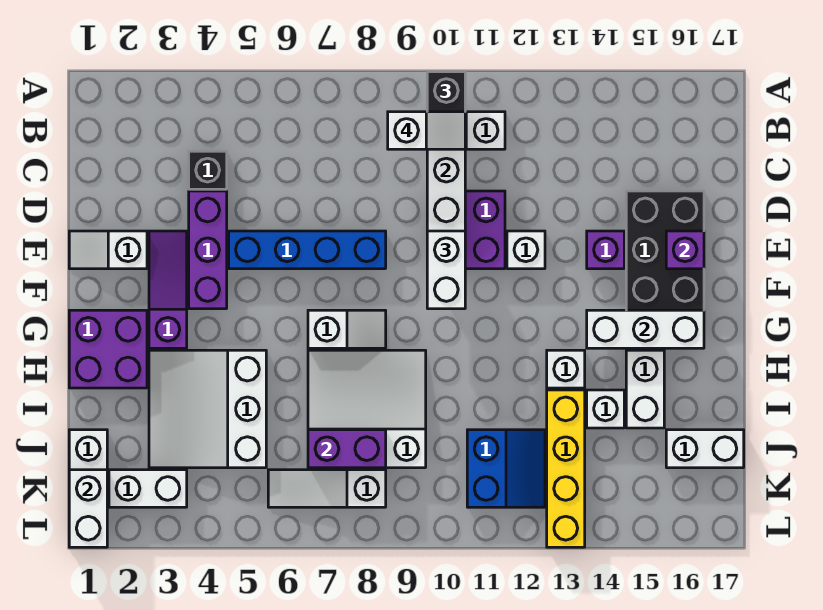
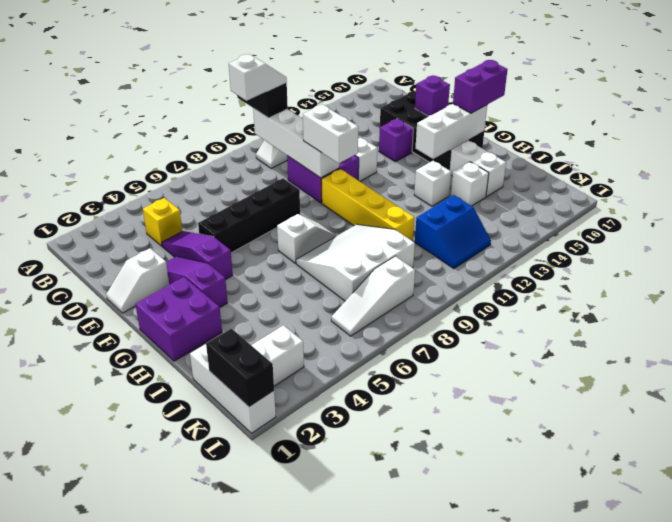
black brick C4 level 1 -> yellow brick C4 level 1
purple brick D4:F4 level 1 -> purple slope D4:F4 level 1 top F
blue brick E5:E8 level 1 -> black brick E5:E8 level 1
white slope H3:J5 level 1 top 5 -> none
yellow brick I13:L13 level 1 -> yellow brick F10:I10 level 1
purple brick J7:J8 level 2 -> purple brick G16:G17 level 3
blue slope J11:K12 level 1 top 11 -> blue slope J11:K12 level 1 top J
white brick J16:J17 level 1 -> none
white brick K1:L1 level 2 -> black brick K1:L1 level 2

